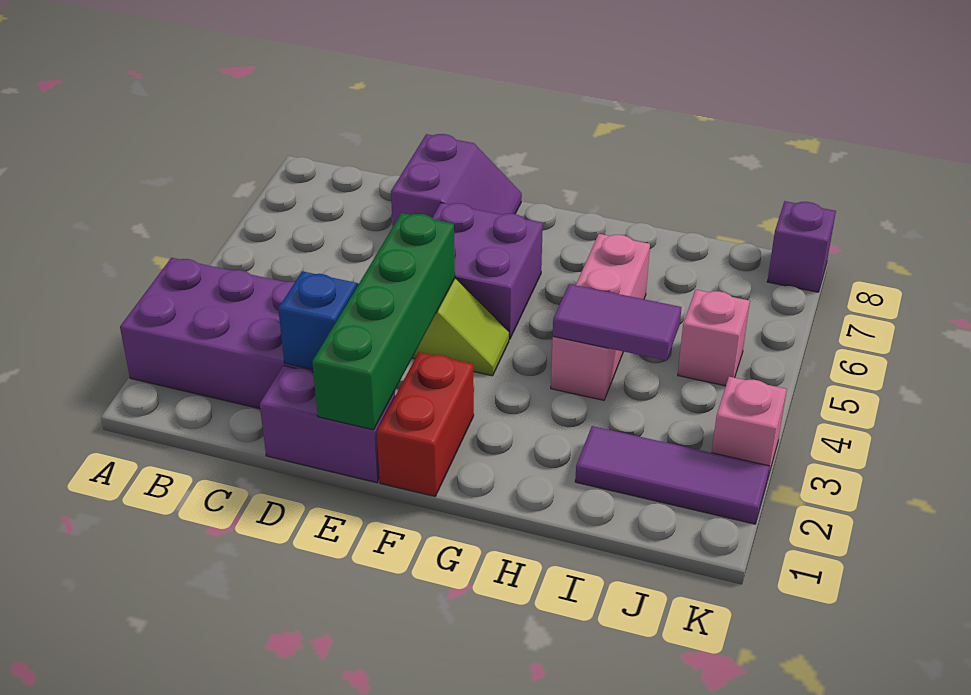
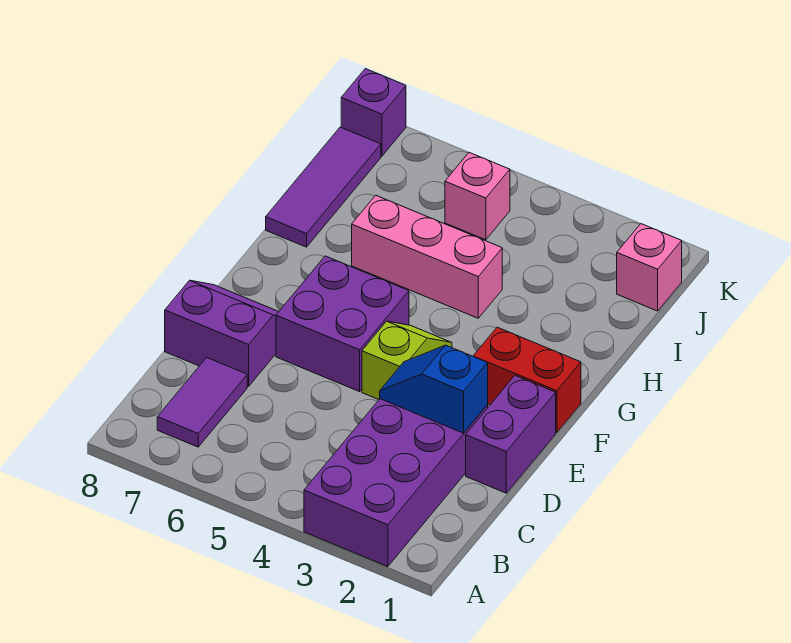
green brick E1:E4 level 2 -> none
purple tile H4:I4 level 2 -> purple tile B7:C7 level 1
purple tile I2:K2 level 1 -> purple tile H8:J8 level 1
pink brick K3 level 1 -> pink brick J1 level 1

